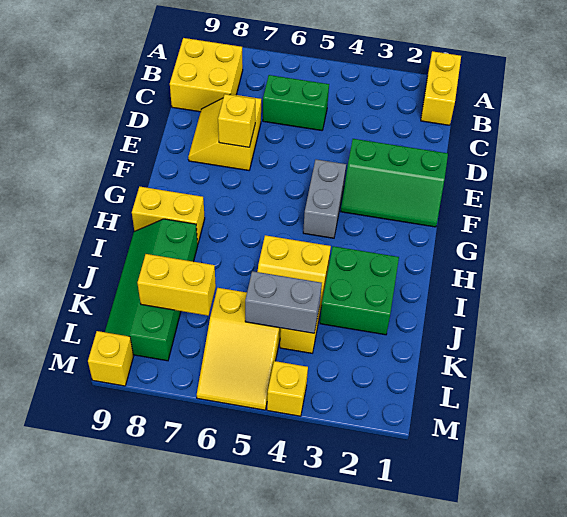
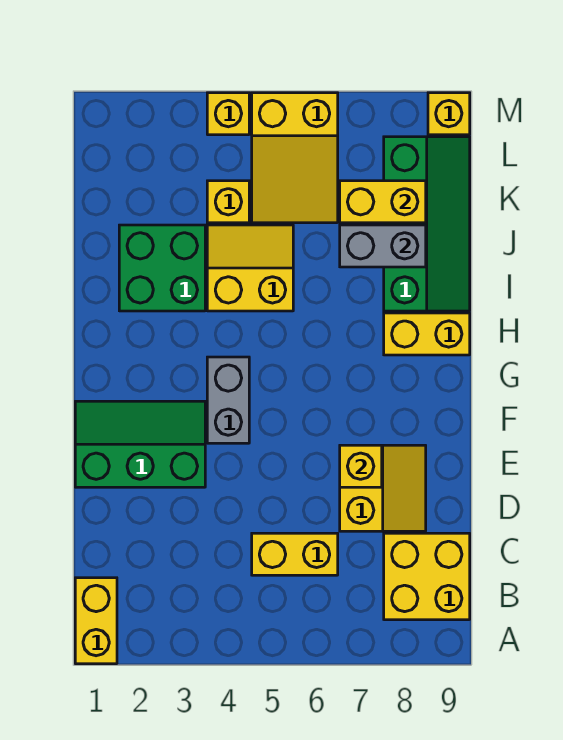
green brick C5:C6 level 1 -> yellow brick C5:C6 level 1
grey brick K4:K5 level 2 -> grey brick J7:J8 level 2
yellow slope K5:M6 level 1 top K -> yellow slope K5:M6 level 1 top M

